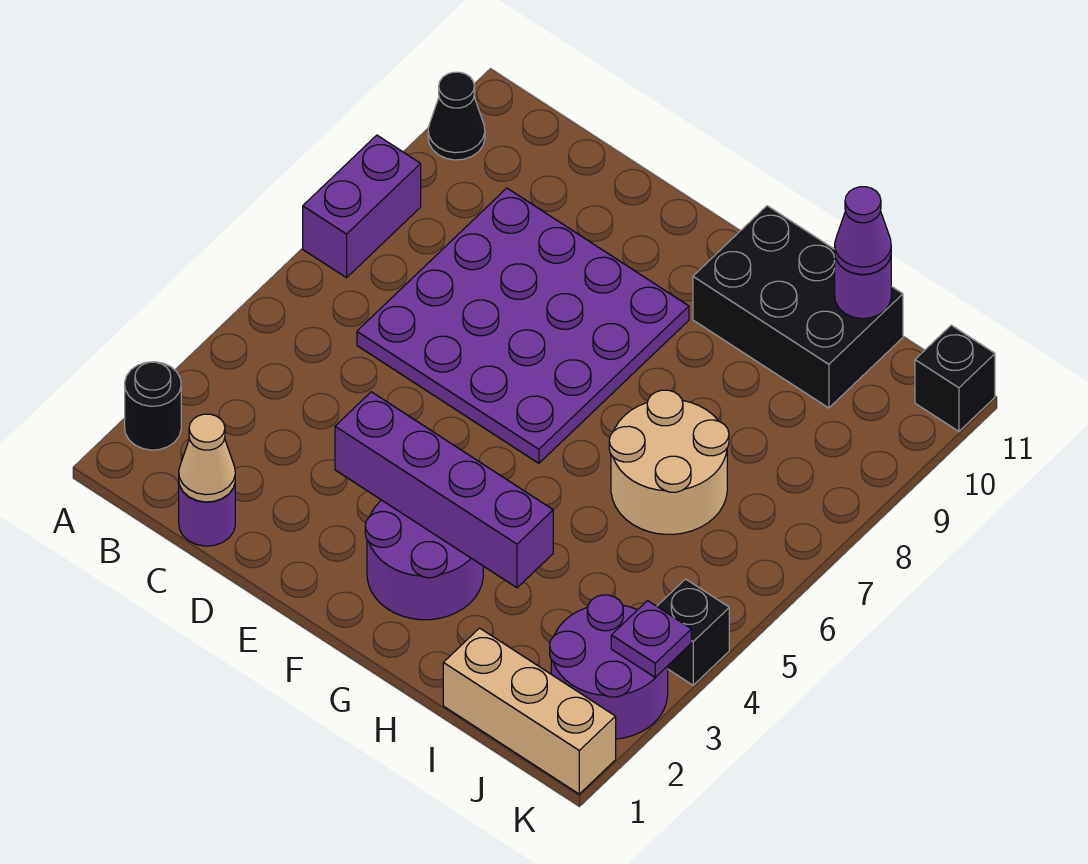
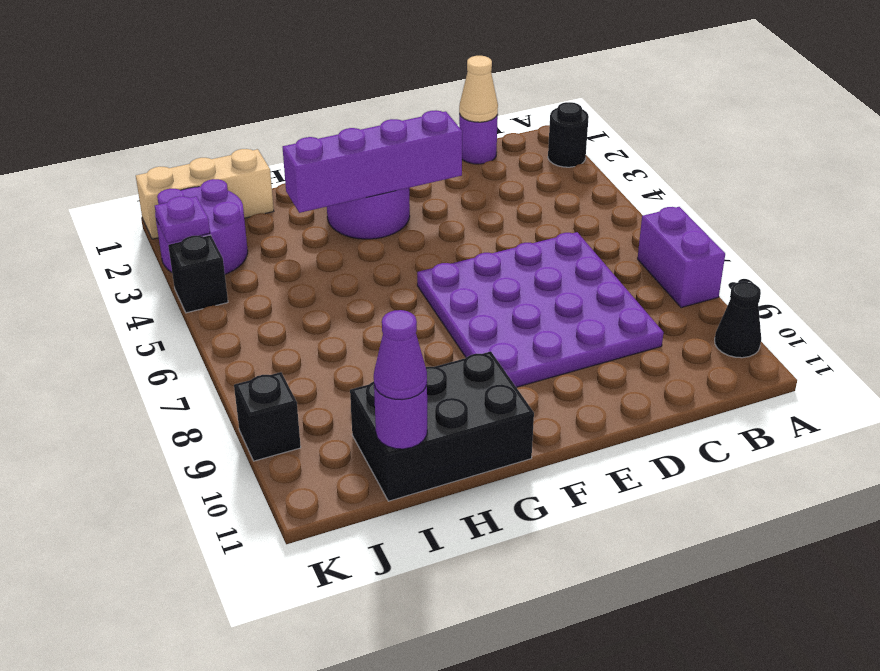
tan round brick H6:I7 level 1 -> none
black brick K11 level 1 -> black brick K9 level 1

